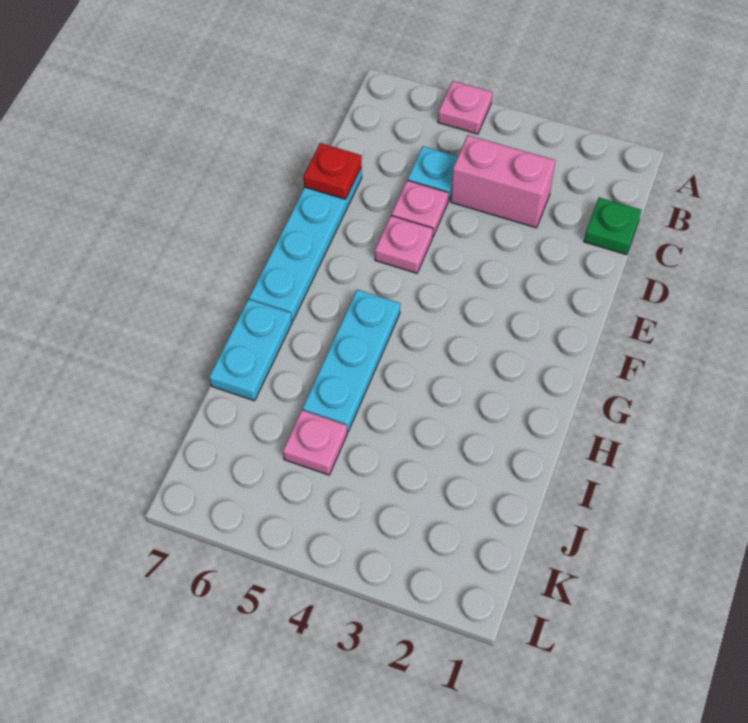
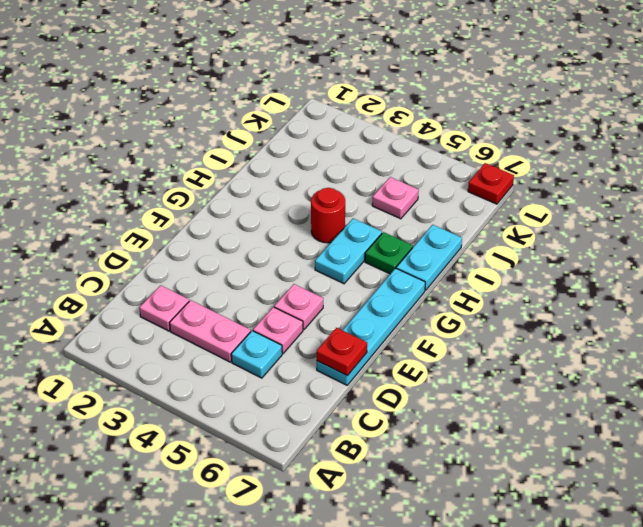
pink plate A5 level 1 -> pink plate C2 level 1
green plate C1 level 1 -> green plate H6 level 1
pink brick C3:C4 level 1 -> pink plate C3:C4 level 1
cyan plate G5:I5 level 1 -> cyan plate G5:H5 level 1
none -> red round brick H4 level 1
none -> red plate L7 level 1

